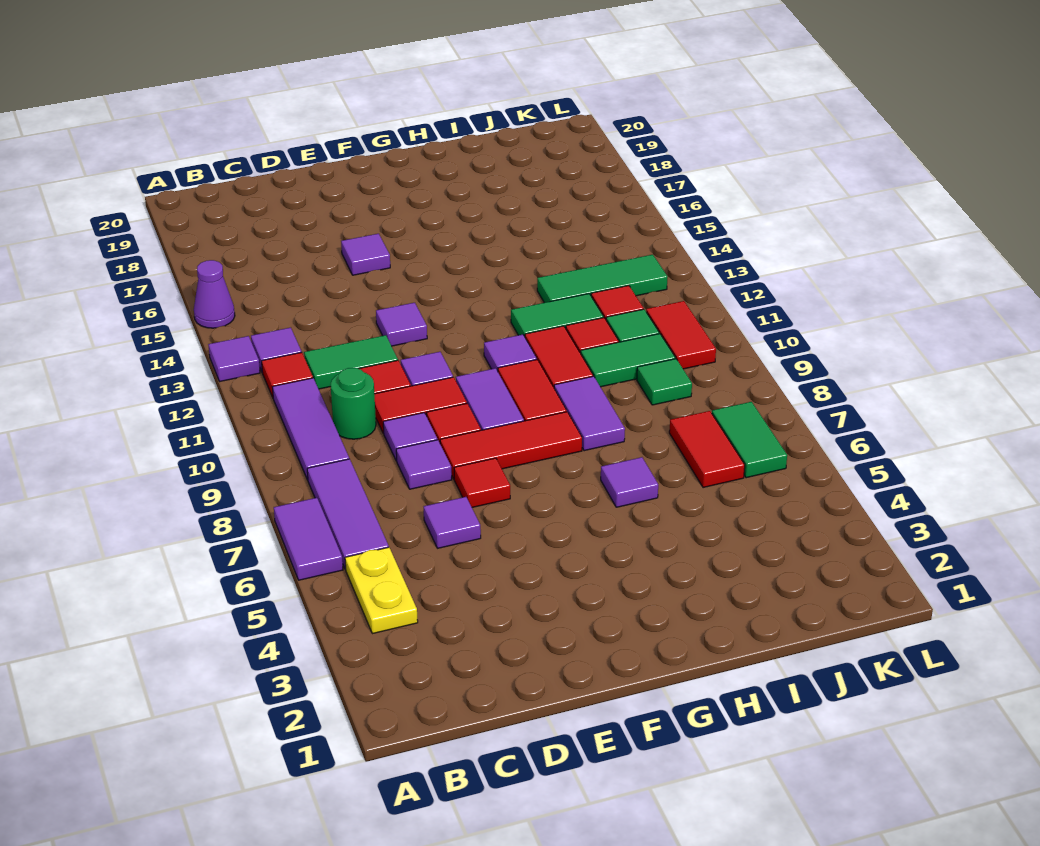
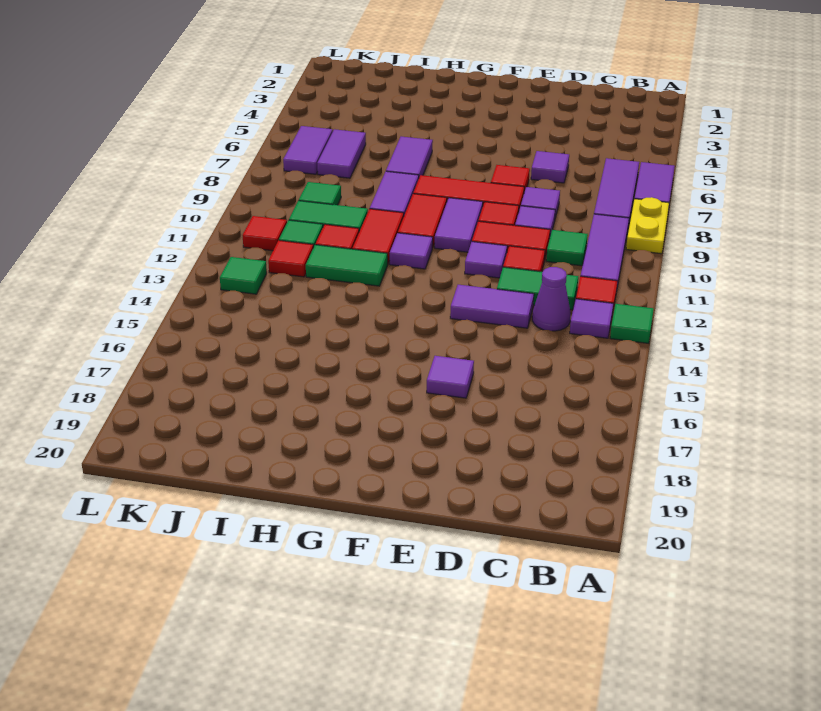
purple tile A13 level 1 -> green tile A13 level 1
purple cone A15 level 1 -> purple cone C13 level 1
yellow plate B4:B5 level 1 -> yellow plate A8:A9 level 1
green round brick C10 level 1 -> green tile C10 level 1
purple tile E13 level 1 -> purple tile D13:E13 level 1
purple tile H6 level 1 -> purple tile H6:H7 level 1
green tile I13:K13 level 1 -> green tile K13 level 1
red tile J6:J7 level 1 -> purple tile J6:J7 level 1
green tile K6:K7 level 1 -> purple tile K6:K7 level 1
red tile K10:K11 level 1 -> red tile K11 level 1

